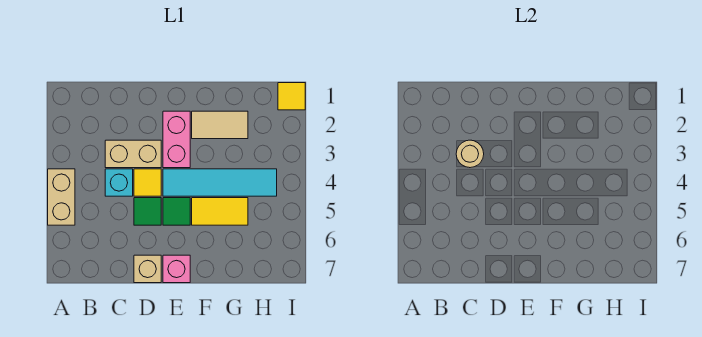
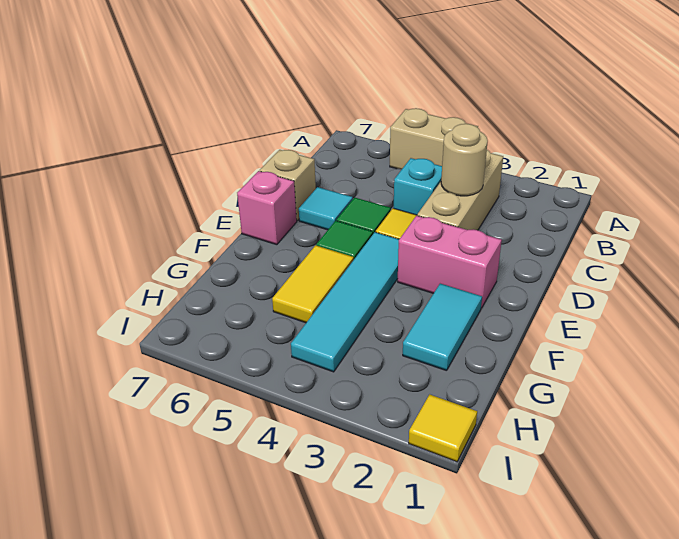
tan brick C3:D3 level 1 -> tan brick B3:D3 level 1
none -> cyan tile D6 level 1
tan tile F2:G2 level 1 -> cyan tile F2:G2 level 1

